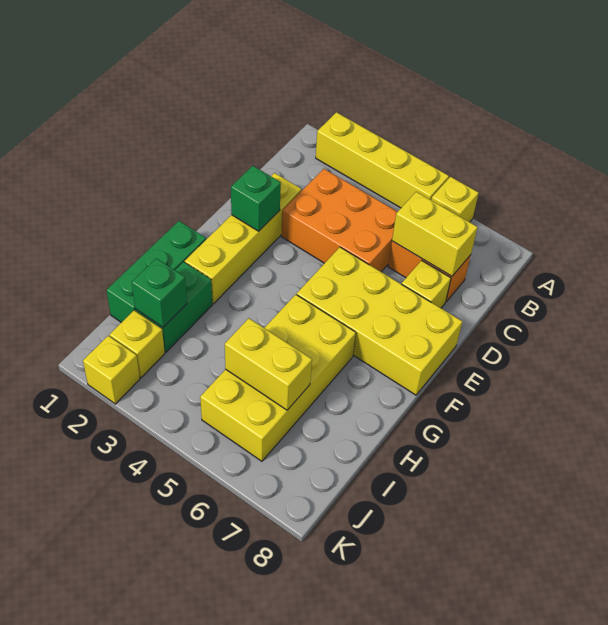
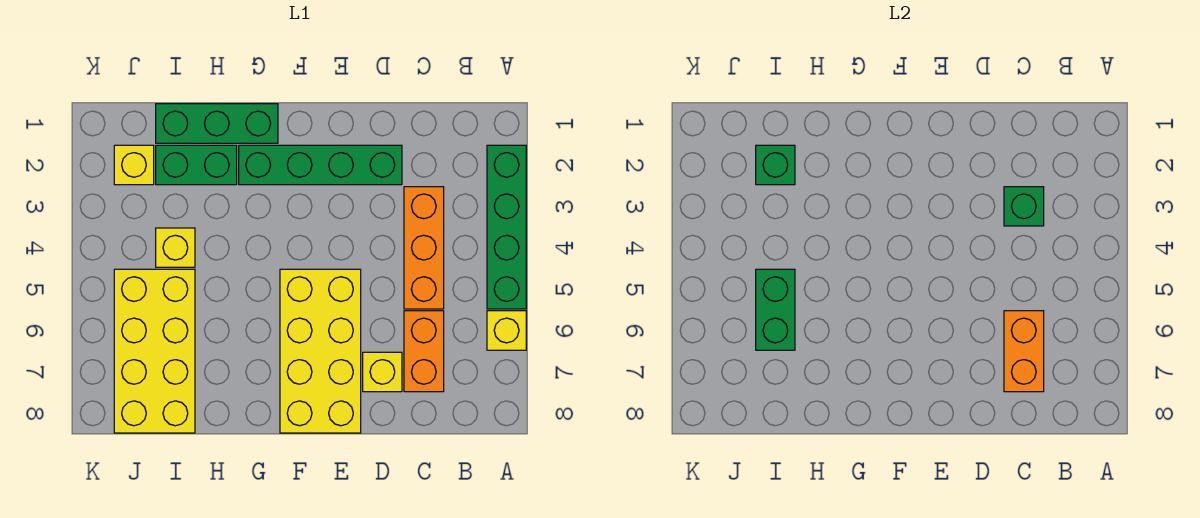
yellow brick A2:A5 level 1 -> green brick A2:A5 level 1
orange brick C3:D5 level 1 -> orange brick C3:C5 level 1
yellow brick C6:C7 level 2 -> orange brick C6:C7 level 2
yellow brick D2:G2 level 1 -> green brick D2:G2 level 1
green brick E2 level 2 -> green brick C3 level 2
yellow brick G5:J6 level 1 -> yellow brick I5:J8 level 1
yellow brick I5:I6 level 2 -> green brick I5:I6 level 2
yellow brick K2 level 1 -> yellow brick I4 level 1

